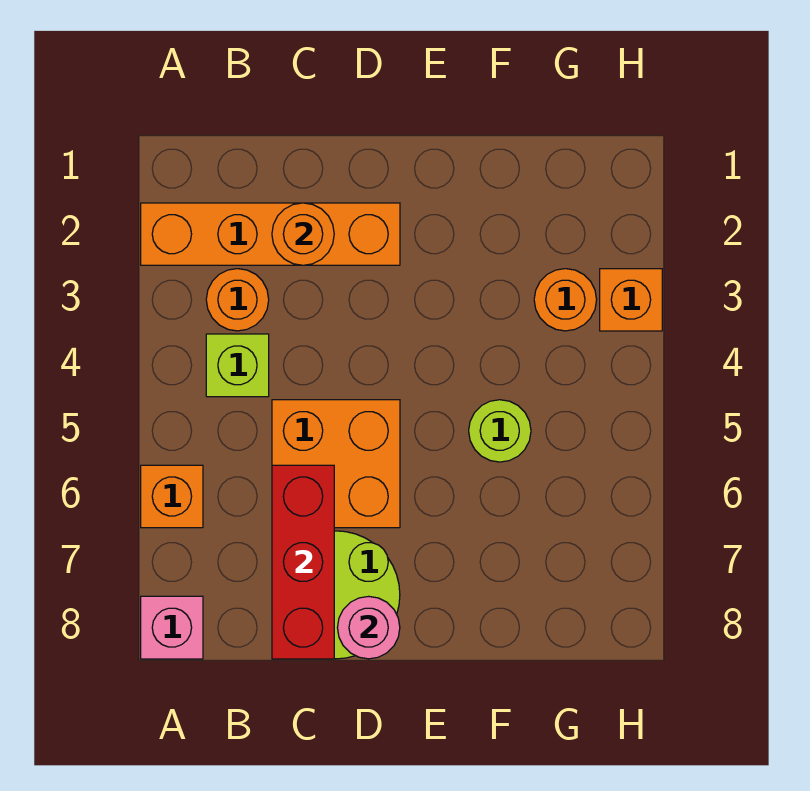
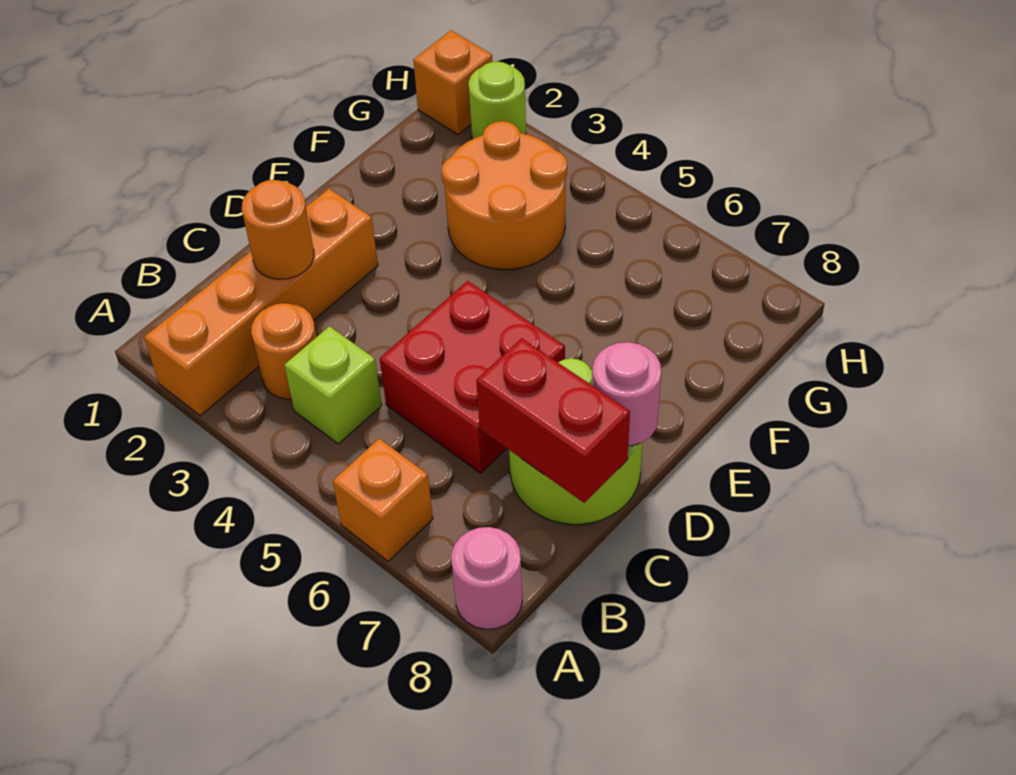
pink brick A8 level 1 -> pink round brick A8 level 1
orange brick C5:D6 level 1 -> red brick C5:D6 level 1
red brick C6:C8 level 2 -> red brick C7:C8 level 2
lime round brick F5 level 1 -> lime round brick H2 level 1
orange round brick G3 level 1 -> orange round brick F3:G4 level 1
orange brick H3 level 1 -> orange brick H1 level 1

